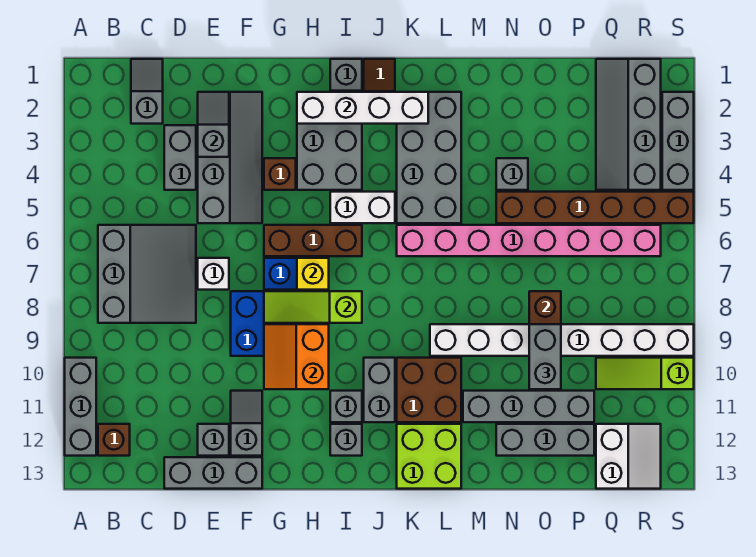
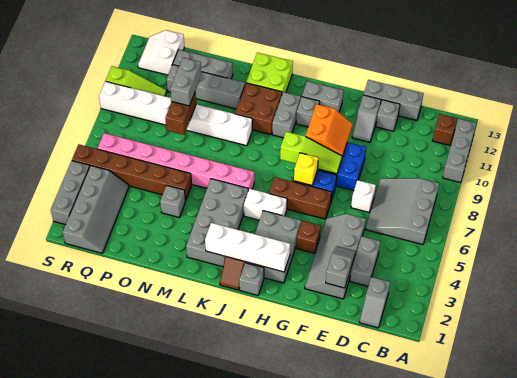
grey slope E2:E3 level 2 top 3 -> grey slope E2:E3 level 2 top 2
grey brick I12 level 1 -> grey brick H12:I12 level 1

